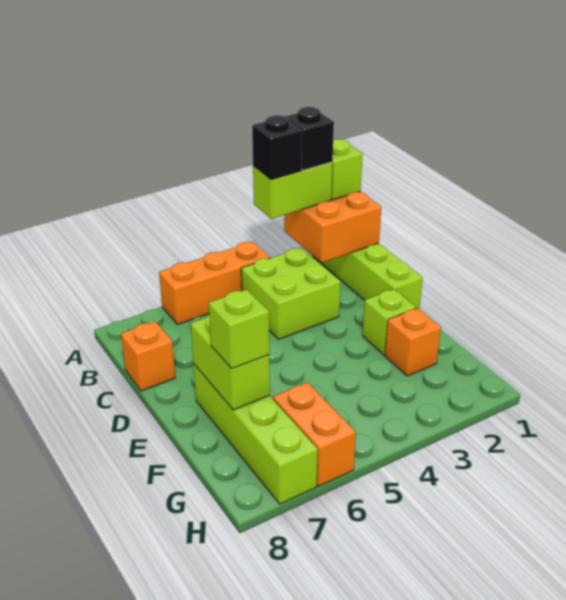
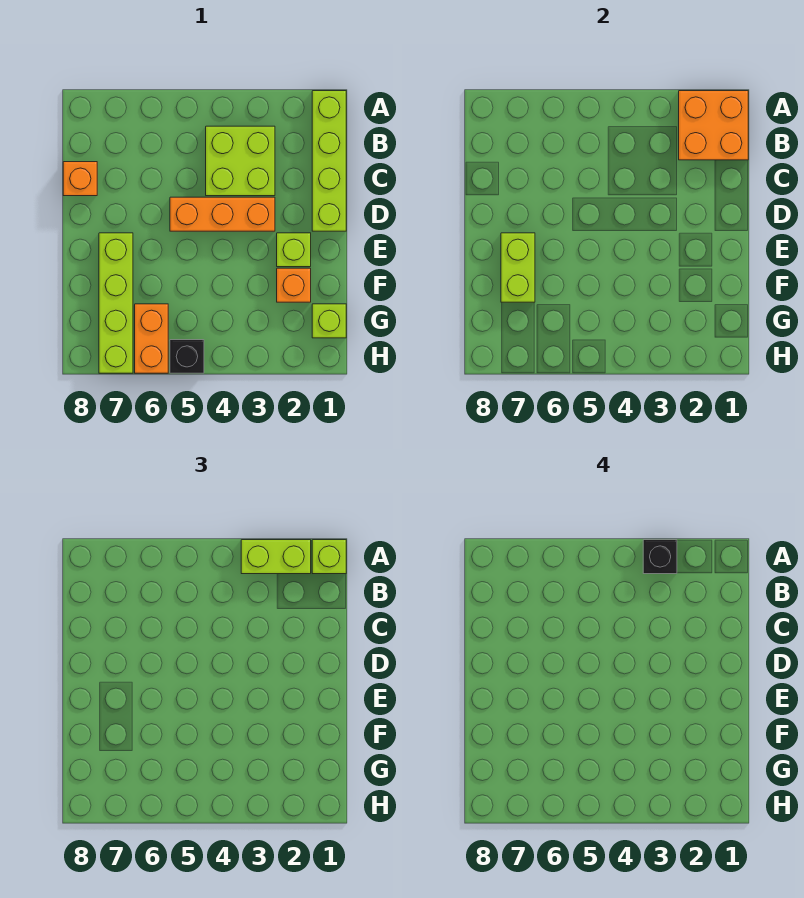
black brick A2 level 4 -> black brick H5 level 1
orange brick A4:A6 level 1 -> orange brick D3:D5 level 1
lime brick F7 level 3 -> lime brick G1 level 1

